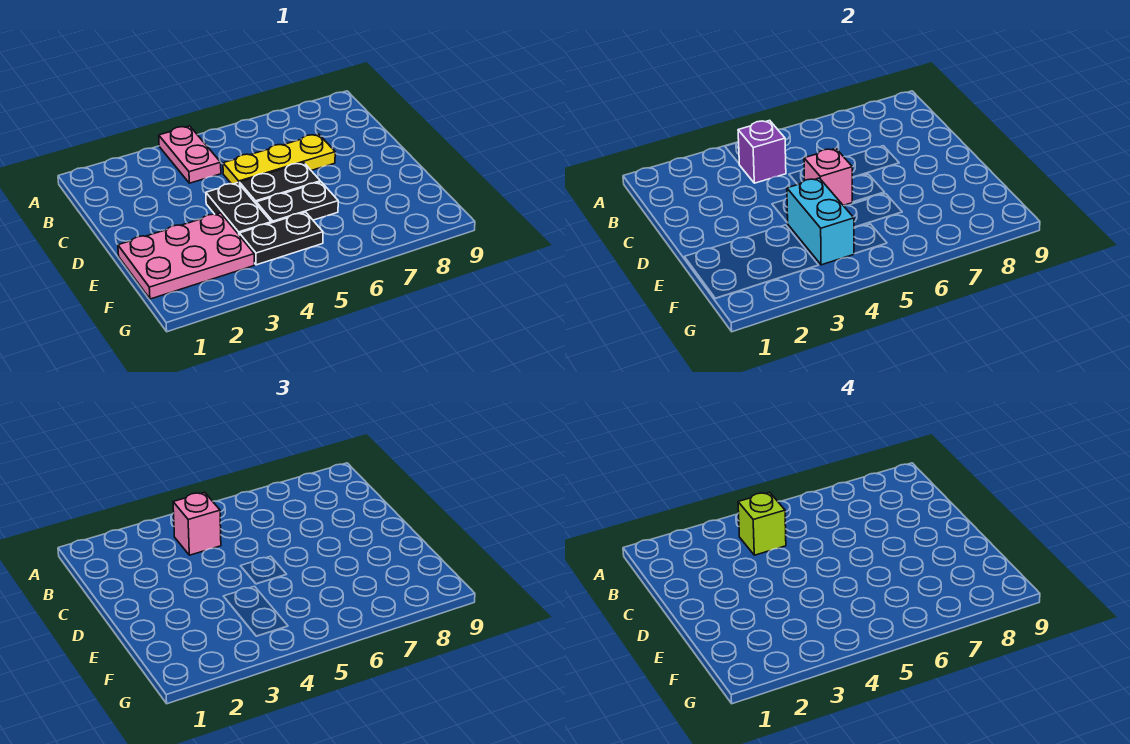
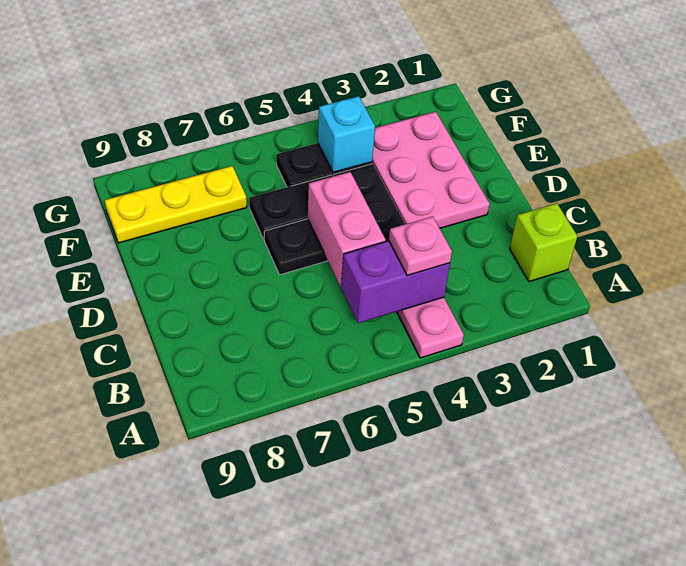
purple brick B4 level 2 -> purple brick B4:B5 level 2
pink brick B4 level 3 -> pink plate B4 level 3
lime brick B4 level 4 -> lime brick B1 level 1
yellow plate C5:C7 level 1 -> yellow plate F7:F9 level 1
pink brick D5 level 2 -> pink brick C5:D5 level 2
pink plate E1:F3 level 1 -> pink plate D2:F3 level 1
cyan brick E4:F4 level 2 -> cyan brick F4 level 2

